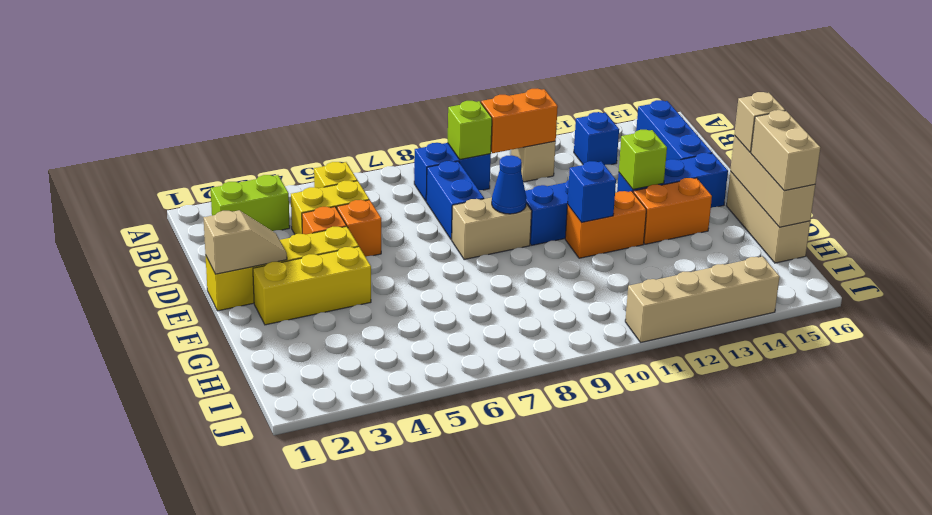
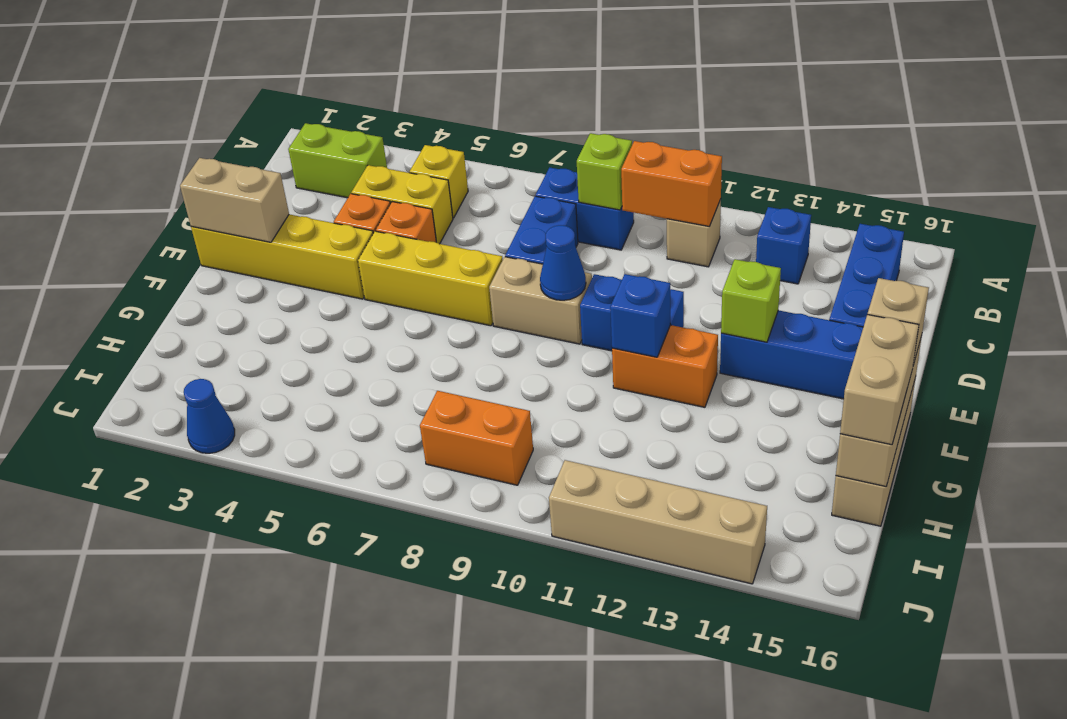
tan slope E1:E2 level 2 top 1 -> tan brick E1:E2 level 2
yellow brick F2:F4 level 1 -> yellow brick E5:E7 level 1
orange brick F13:F14 level 1 -> orange brick I8:I9 level 1
none -> blue cone J3 level 1

